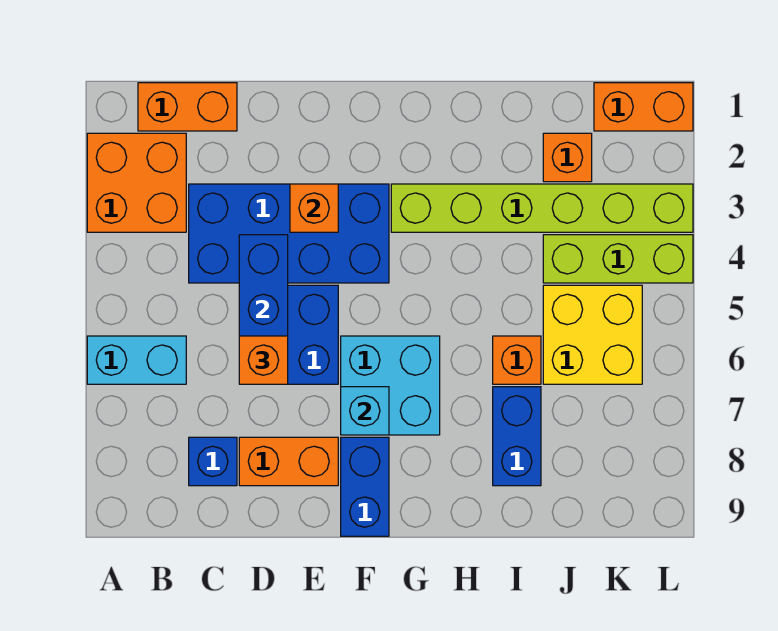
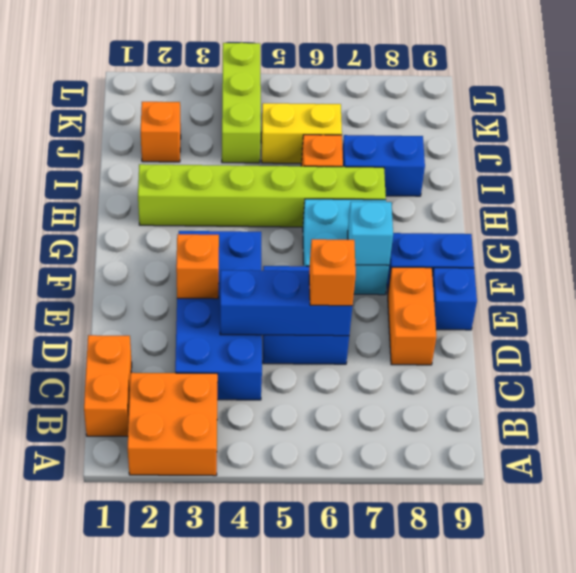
cyan brick A6:B6 level 1 -> none
blue brick C8 level 1 -> blue brick E9 level 1
lime brick G3:L3 level 1 -> lime brick H2:H7 level 1
yellow brick J5:K6 level 1 -> yellow brick J5:J6 level 1
orange brick K1:L1 level 1 -> none

